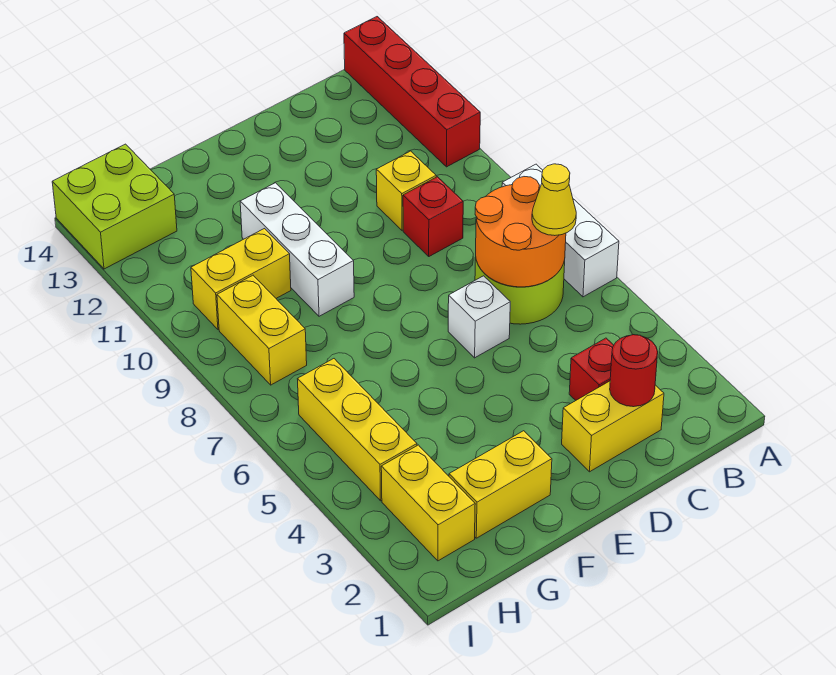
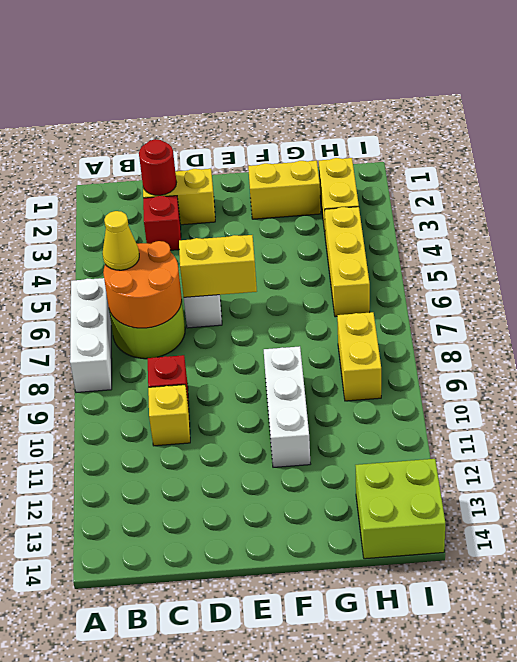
red brick A11:A14 level 1 -> none
yellow brick G10:H10 level 1 -> yellow brick D6:E6 level 2

